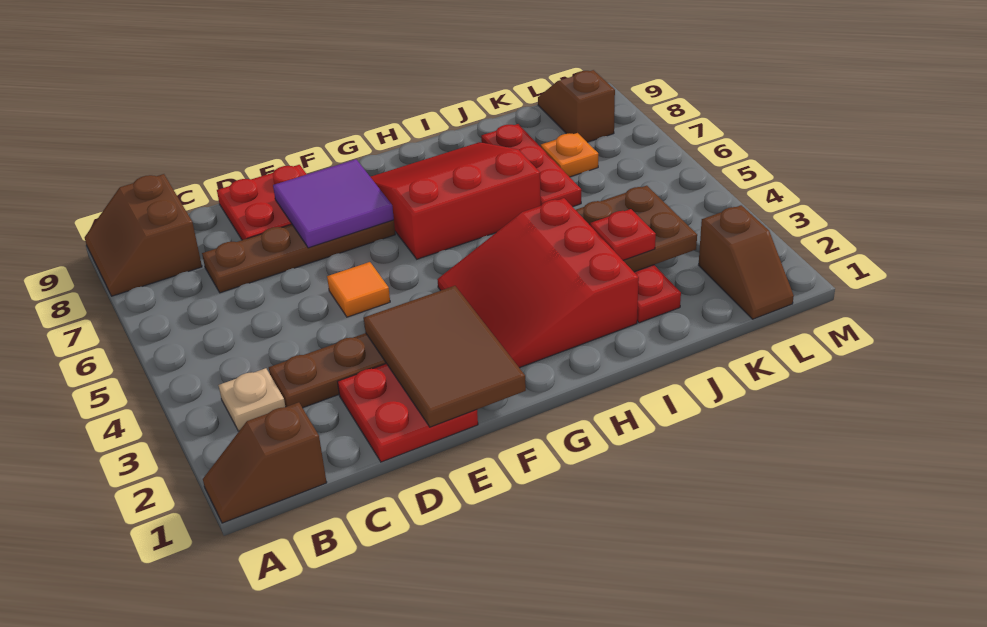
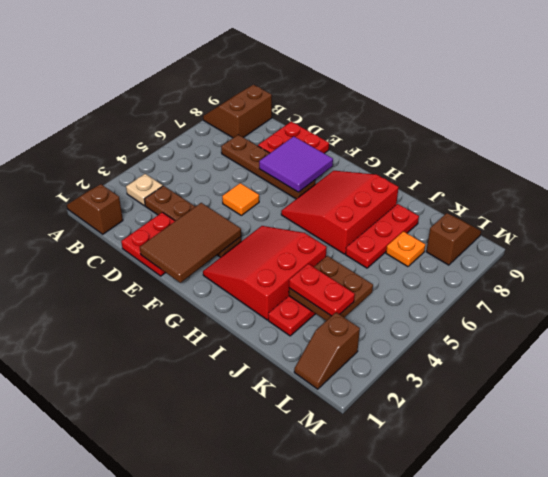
red slope G6:I8 level 1 top 6 -> red slope G6:I8 level 1 top I
red plate J3 level 3 -> red plate J3:K3 level 3

